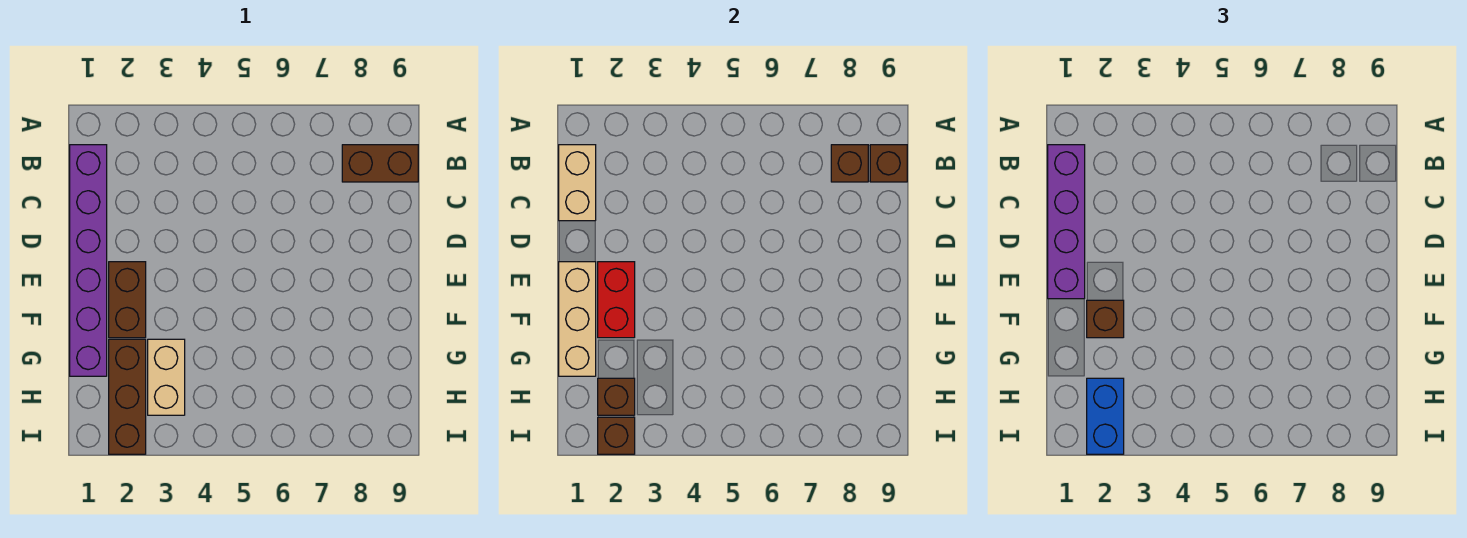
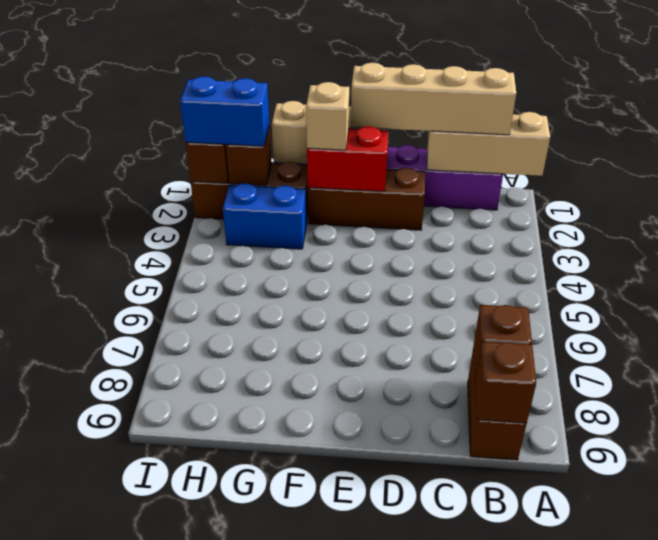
tan brick B1:C1 level 2 -> tan brick A1:C1 level 2
purple brick B1:E1 level 3 -> tan brick B1:E1 level 3
brown brick E2:F2 level 1 -> brown brick D2:F2 level 1
brown brick F2 level 3 -> tan brick F2 level 3
tan brick G3:H3 level 1 -> blue brick G3:H3 level 1

